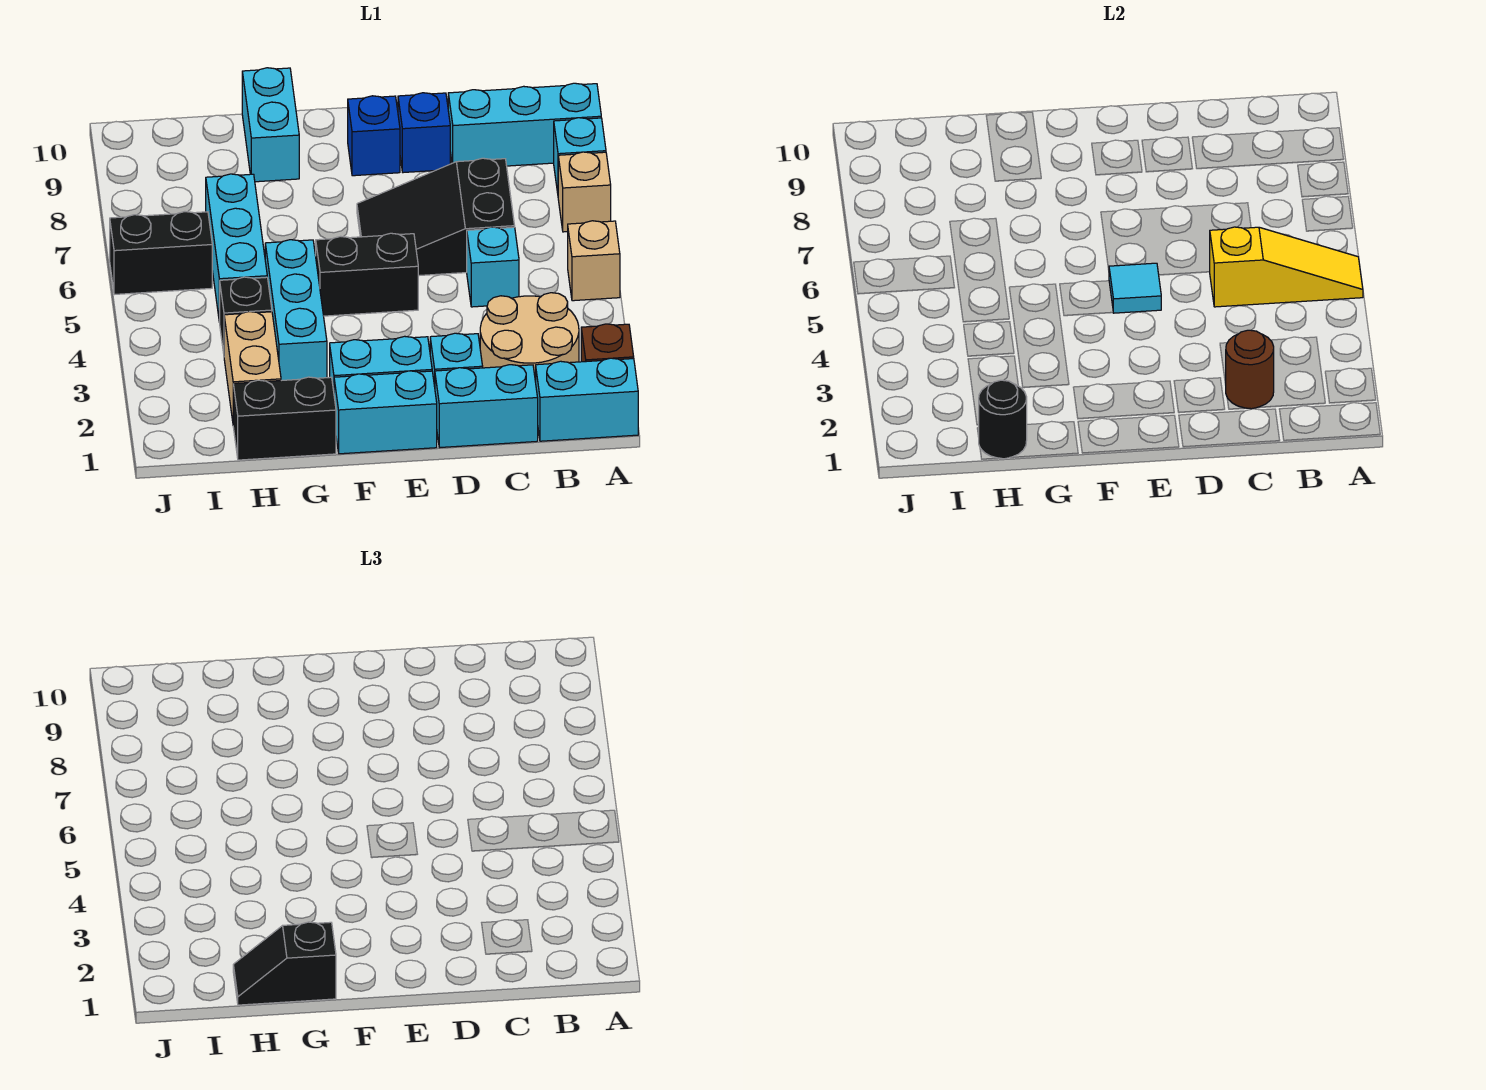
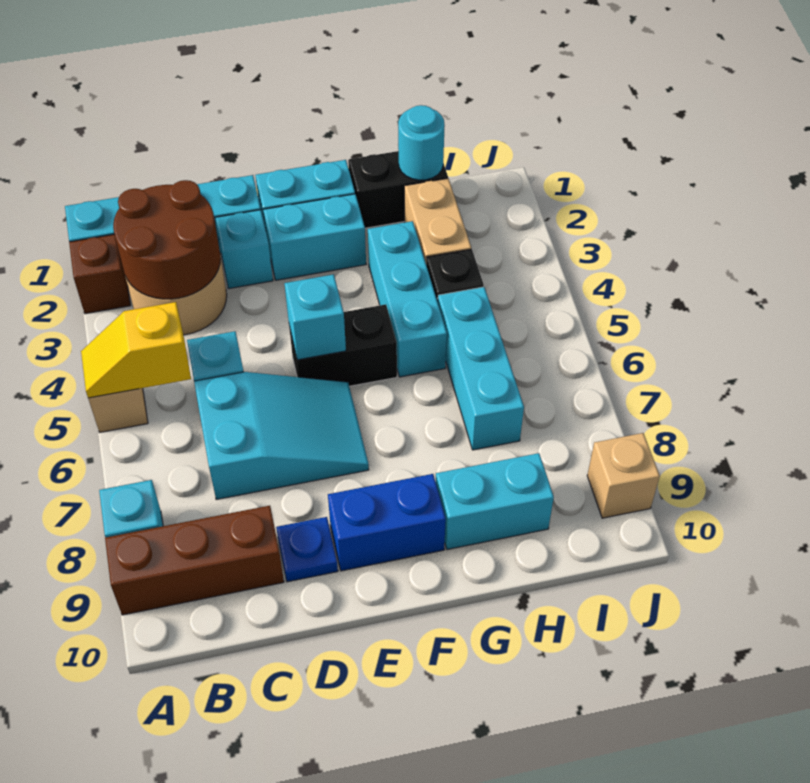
yellow slope A5:C5 level 2 top C -> yellow slope A5:B5 level 2 top B
tan brick A7 level 1 -> tan brick J9 level 1
cyan brick A9:C9 level 1 -> brown brick A9:C9 level 1
brown round brick C2 level 2 -> brown round brick B2:C3 level 2
black slope C6:E7 level 1 top C -> cyan slope C6:E7 level 1 top C
blue brick D9 level 1 -> blue plate D9 level 1
cyan tile E5 level 2 -> cyan brick E5 level 2
blue brick E9 level 1 -> blue brick E9:F9 level 1
black slope G1:H1 level 3 top G -> none
cyan brick G9:G10 level 1 -> cyan brick G9:H9 level 1
black round brick H1 level 2 -> cyan round brick H1 level 2
black brick I6:J6 level 1 -> none

